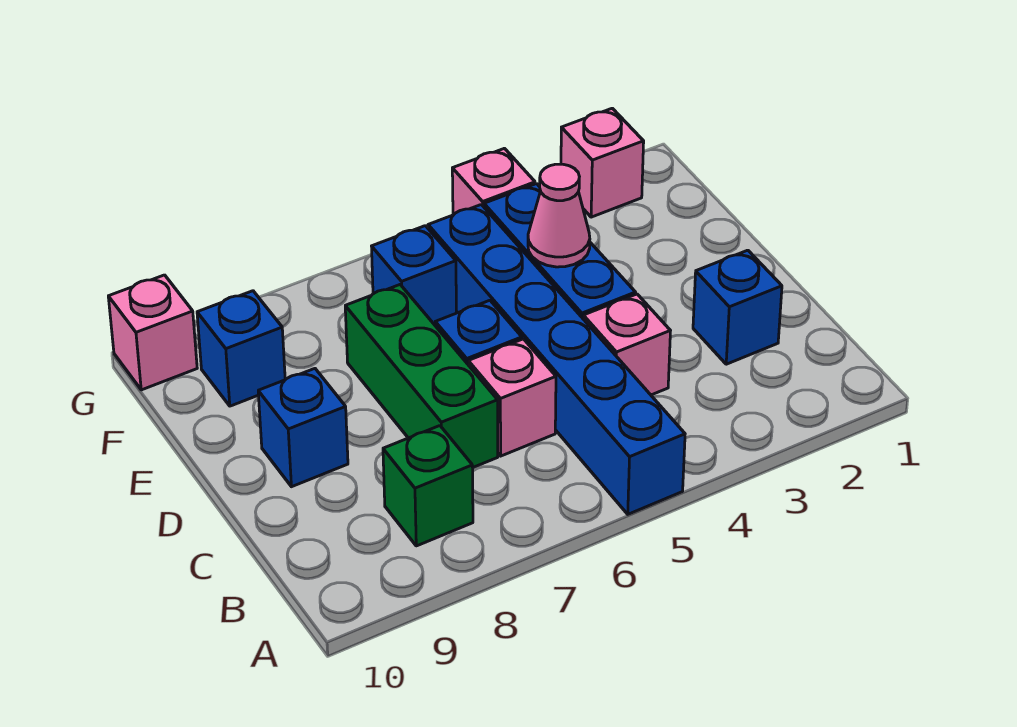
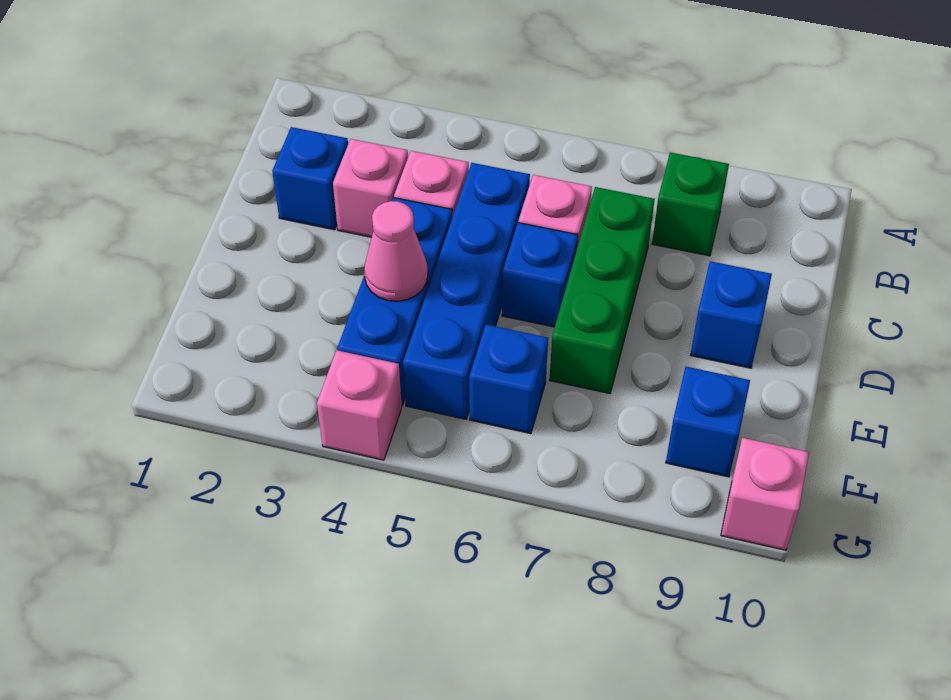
blue brick A5:F5 level 1 -> blue brick C5:F5 level 1
pink brick G2 level 1 -> pink brick C3 level 1

